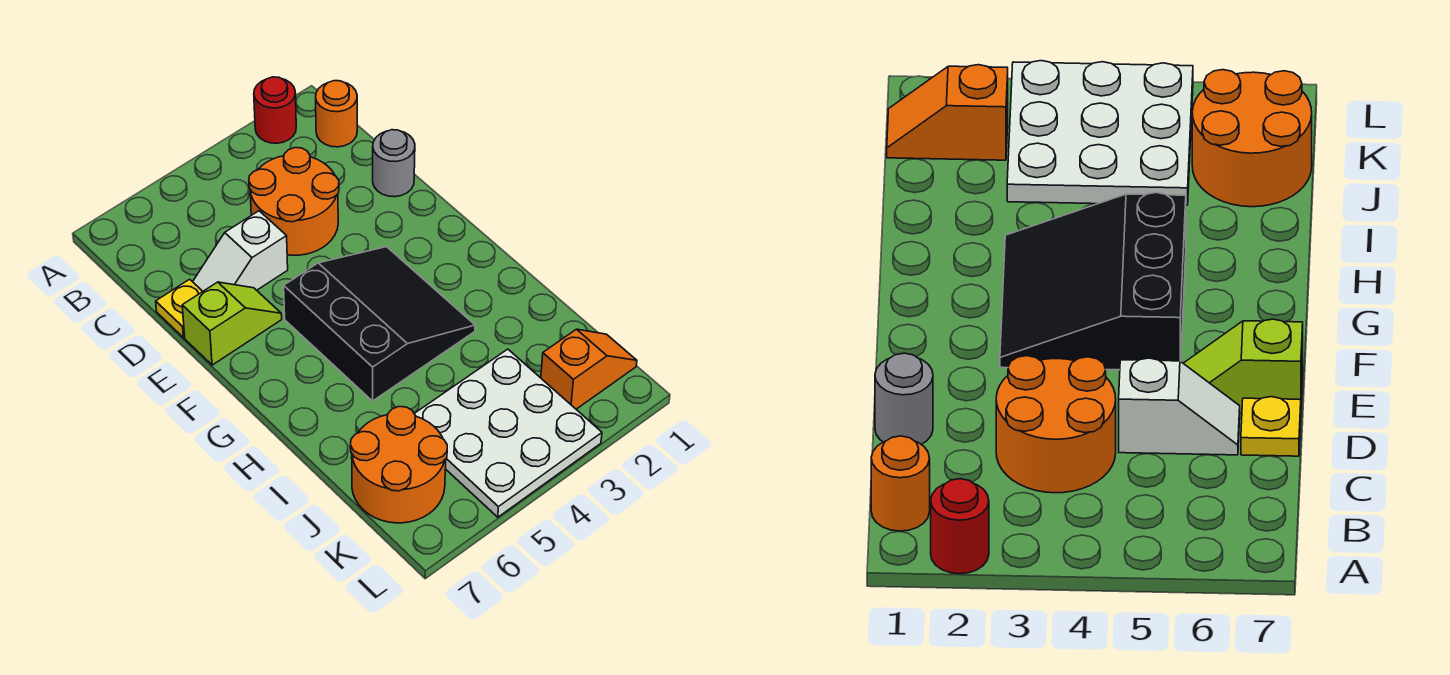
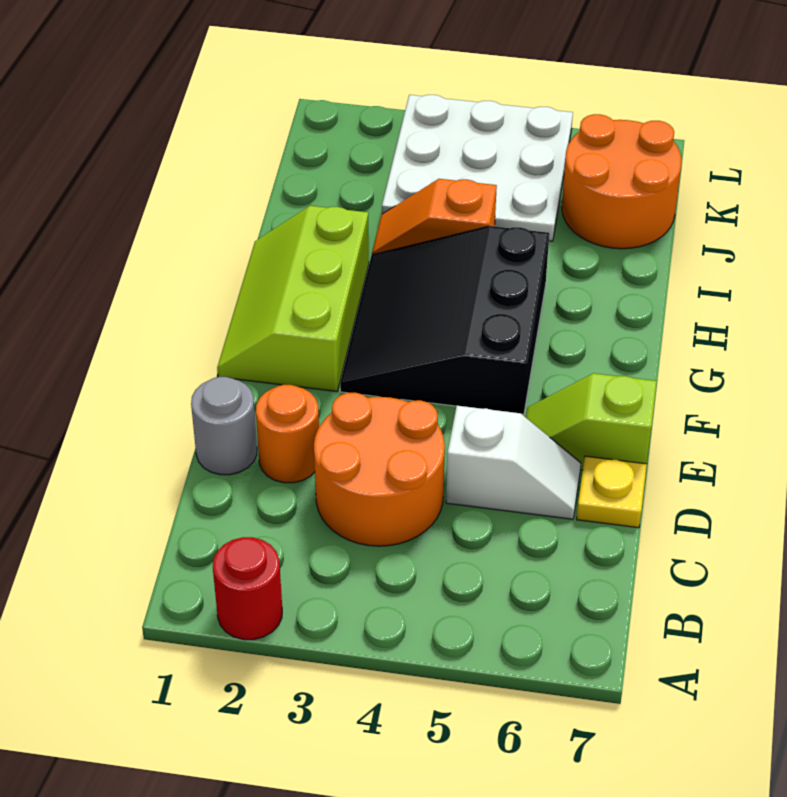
orange round brick B1 level 1 -> orange round brick D2 level 1
none -> lime slope F1:H2 level 1 top 2
orange slope K1:K2 level 1 top 2 -> orange slope I3:I4 level 1 top 4

